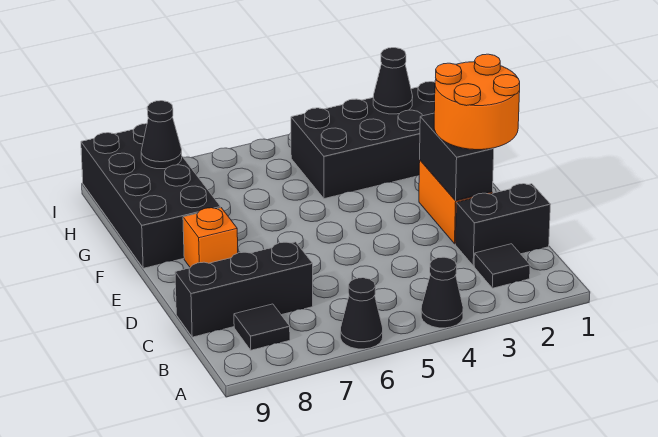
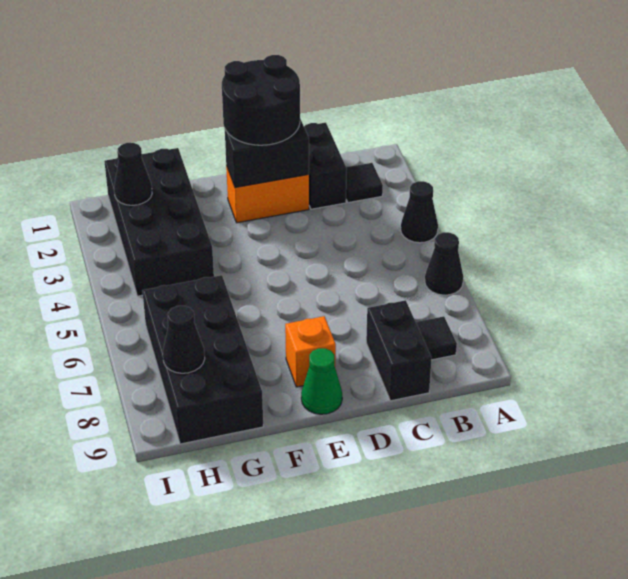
black brick C7:C9 level 1 -> black brick C8:C9 level 1
orange round brick D1:E2 level 3 -> black round brick D1:E2 level 3
none -> green cone E9 level 1
black brick F8:I9 level 1 -> black brick G6:H9 level 1

